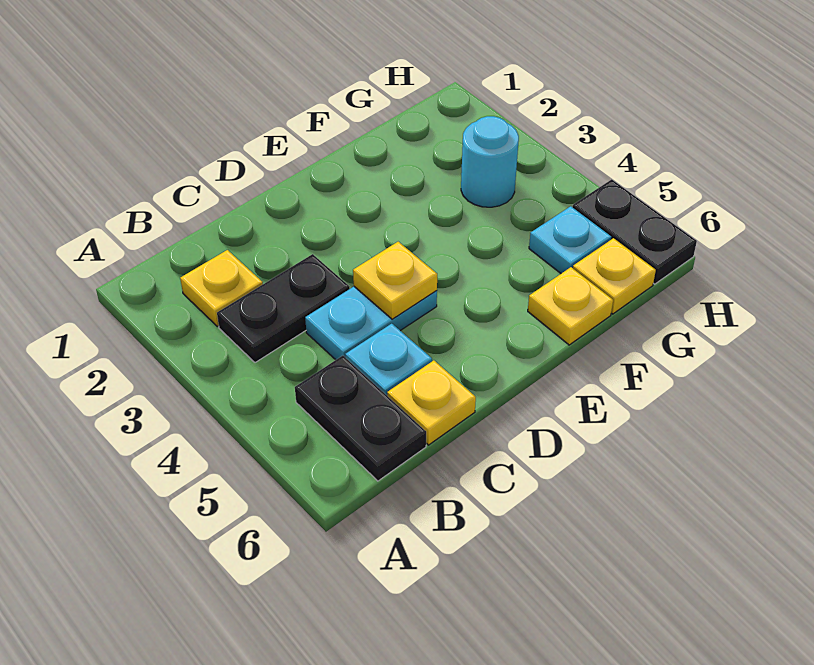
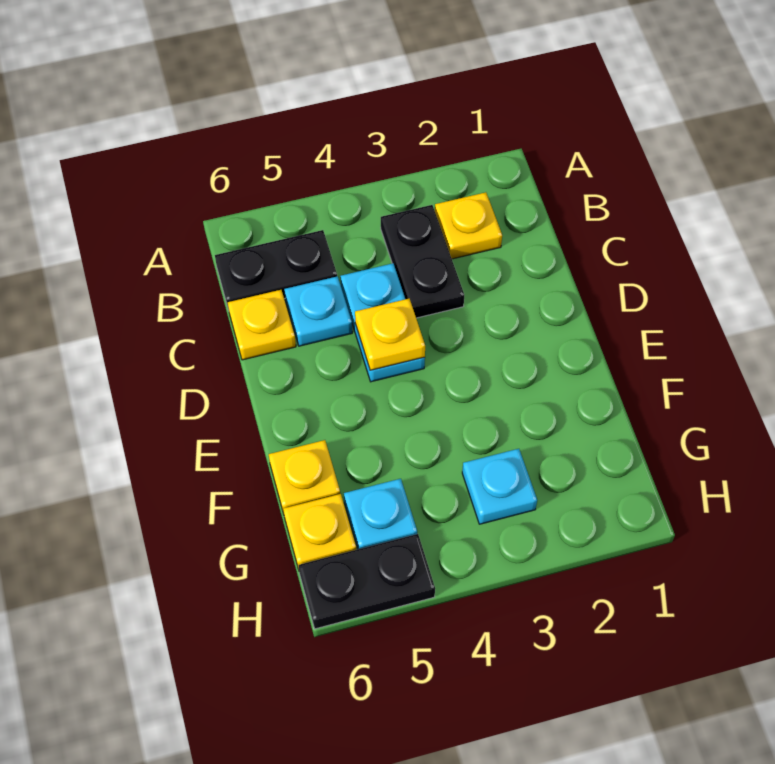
cyan round brick G3 level 1 -> cyan plate G3 level 1

